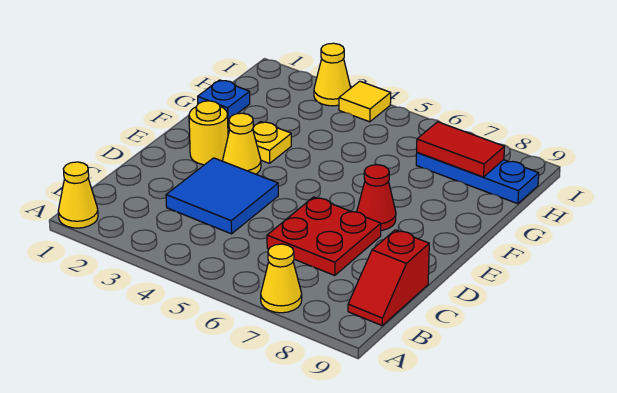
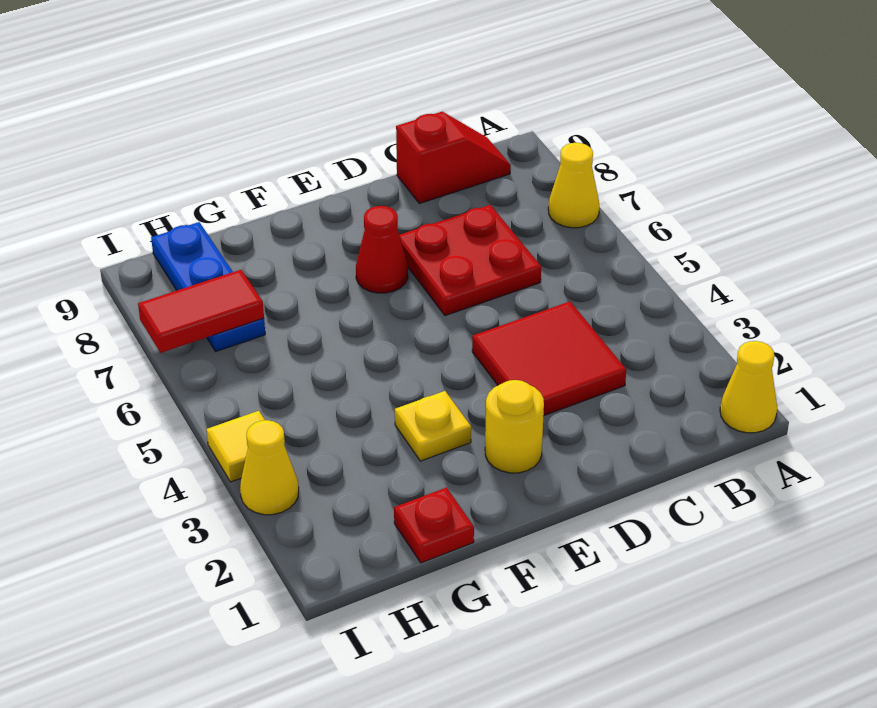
blue tile C3:D4 level 1 -> red tile C3:D4 level 1
yellow cone E3 level 1 -> none
blue plate G1 level 1 -> red plate G1 level 1
red tile H7:H8 level 2 -> red tile H7:I7 level 2

